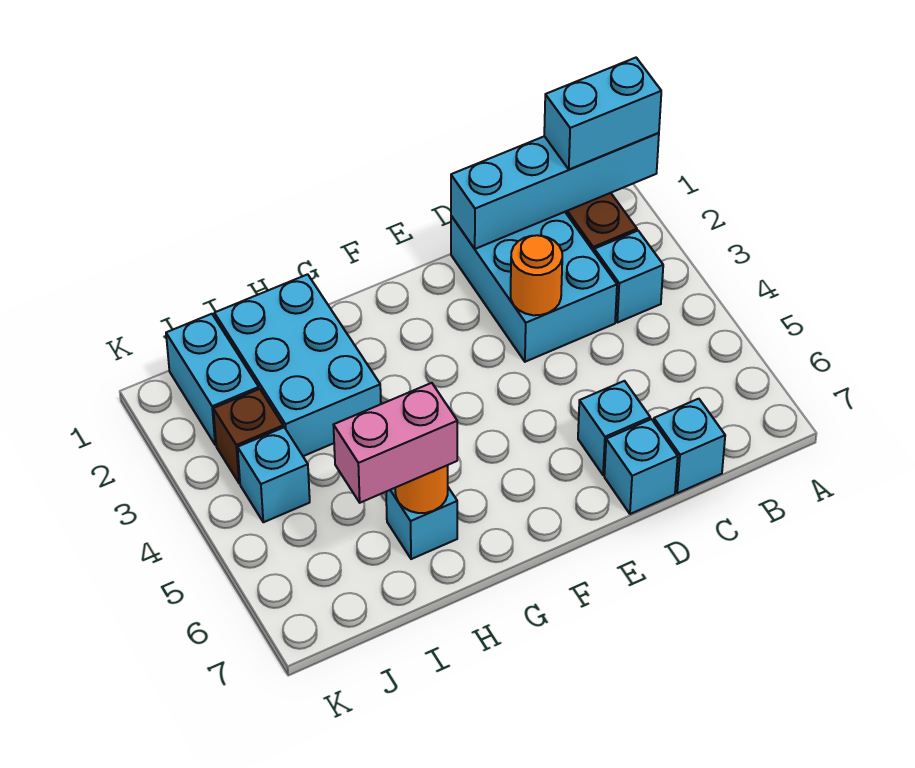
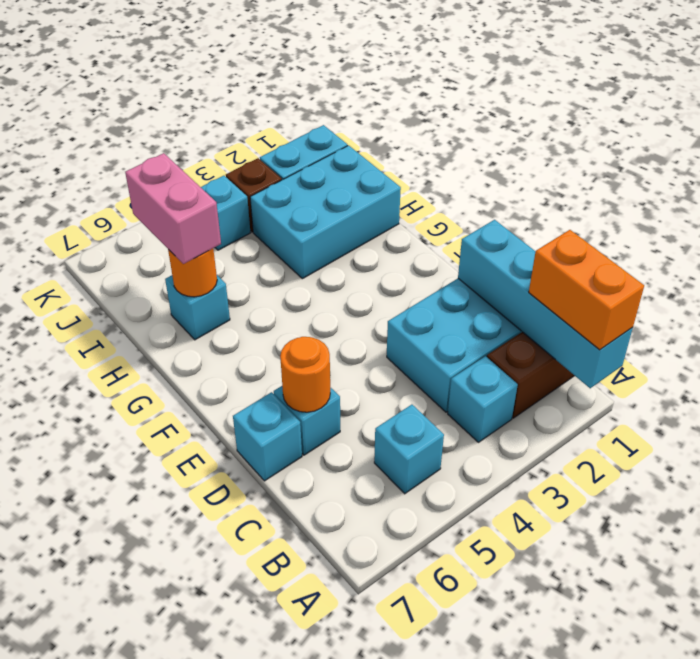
cyan brick A1:B1 level 3 -> orange brick A1:B1 level 3
cyan brick C7 level 1 -> cyan brick B5 level 1
orange round brick D3 level 2 -> orange round brick D6 level 2

